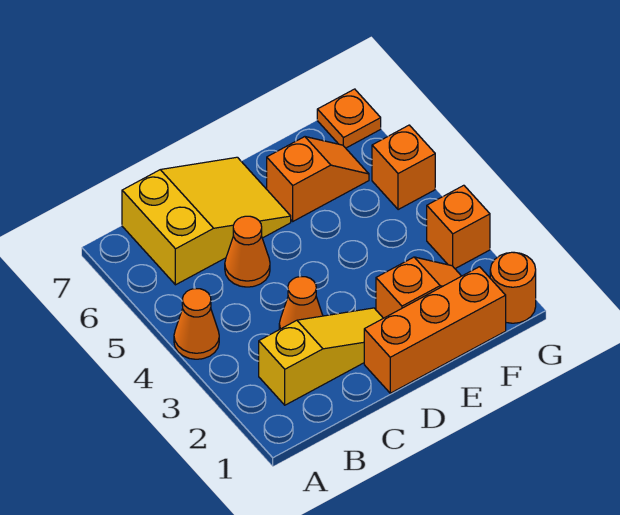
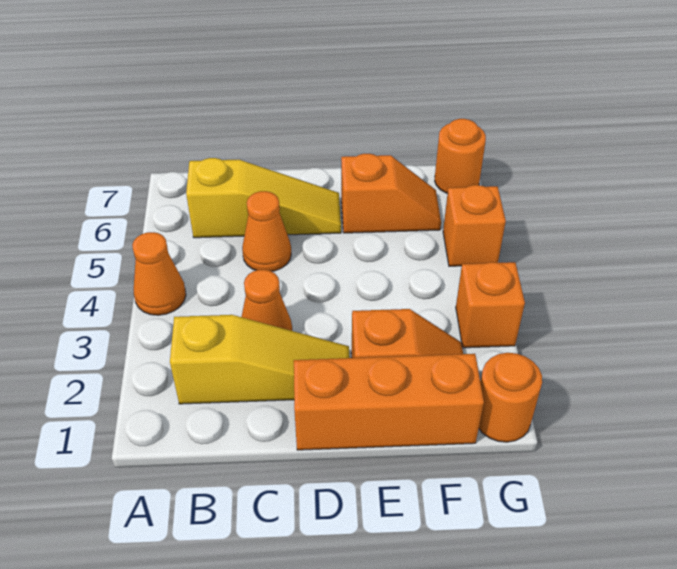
yellow slope B6:D7 level 1 top B -> yellow slope B6:D6 level 1 top B
orange plate G7 level 1 -> orange round brick G7 level 1

